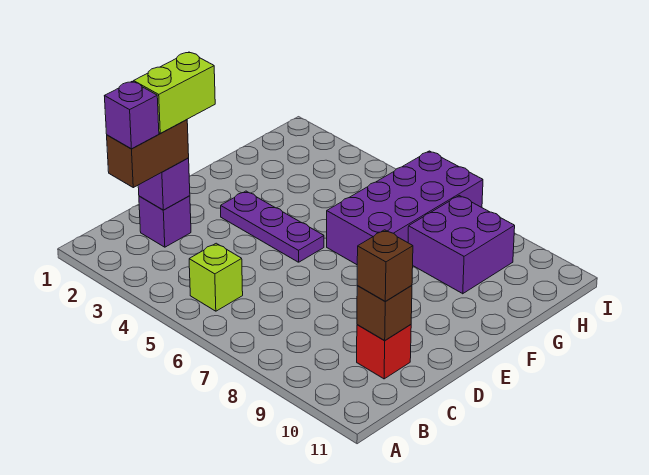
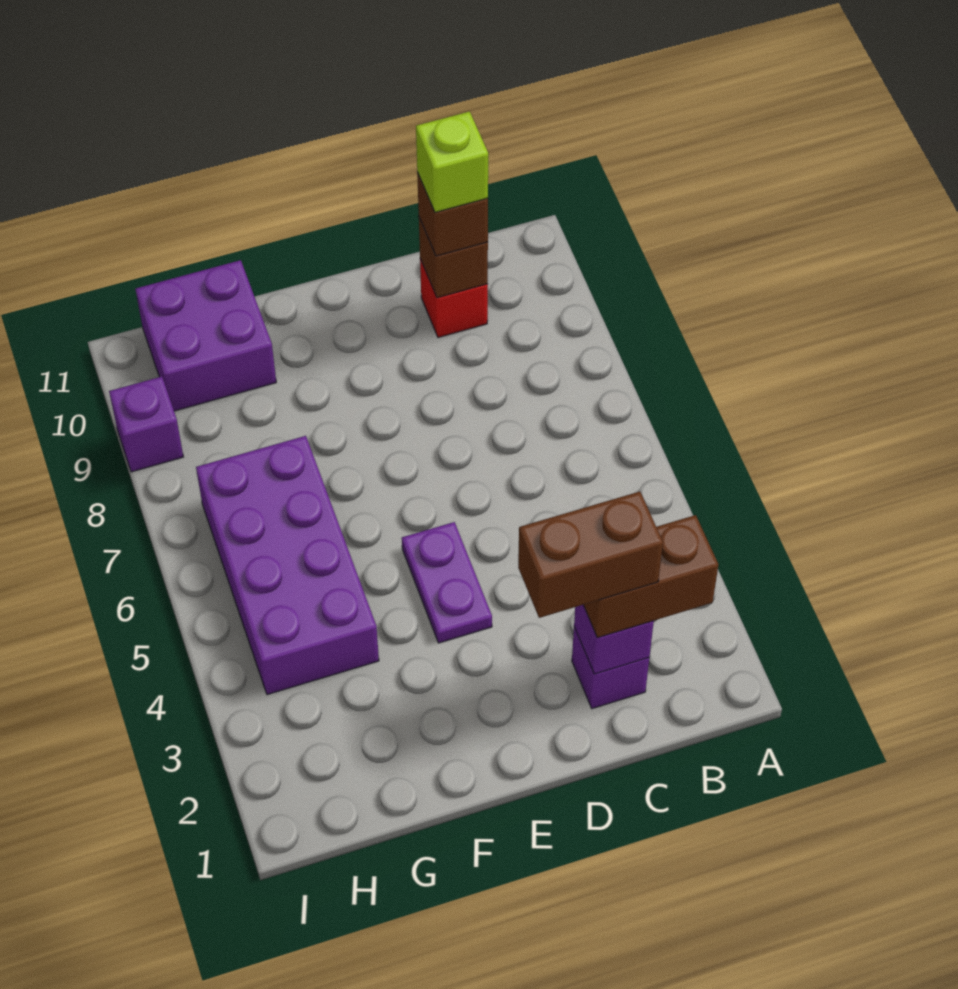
purple brick B2 level 4 -> purple brick I9 level 1
lime brick B5 level 1 -> lime brick C10 level 4
lime brick C2:D2 level 4 -> brown brick C2:D2 level 4
purple plate E3:E5 level 1 -> purple plate E4:E5 level 1
purple brick F6:I7 level 1 -> purple brick G4:H7 level 1
purple brick G8:H9 level 1 -> purple brick G10:H11 level 1

